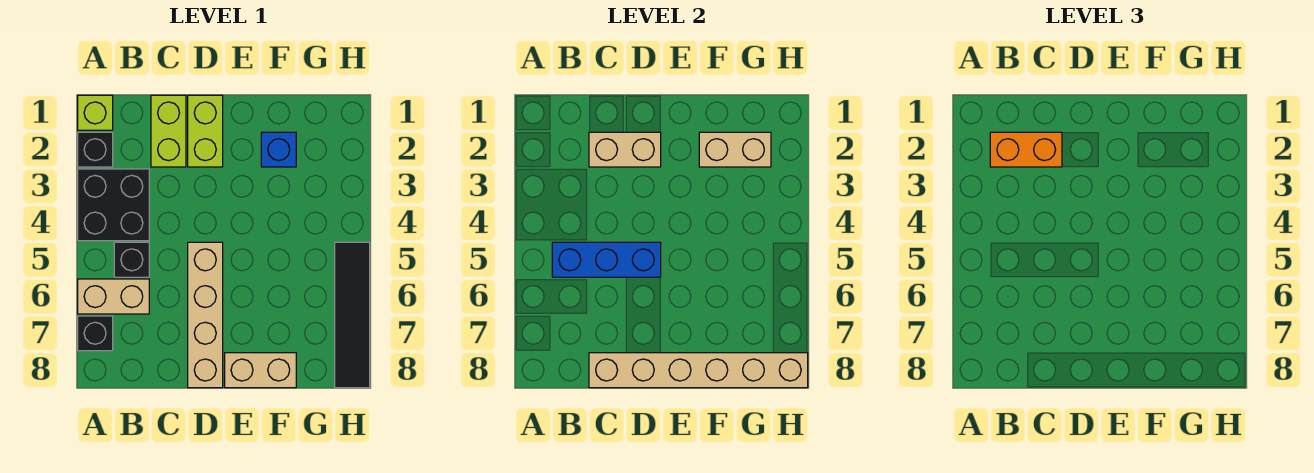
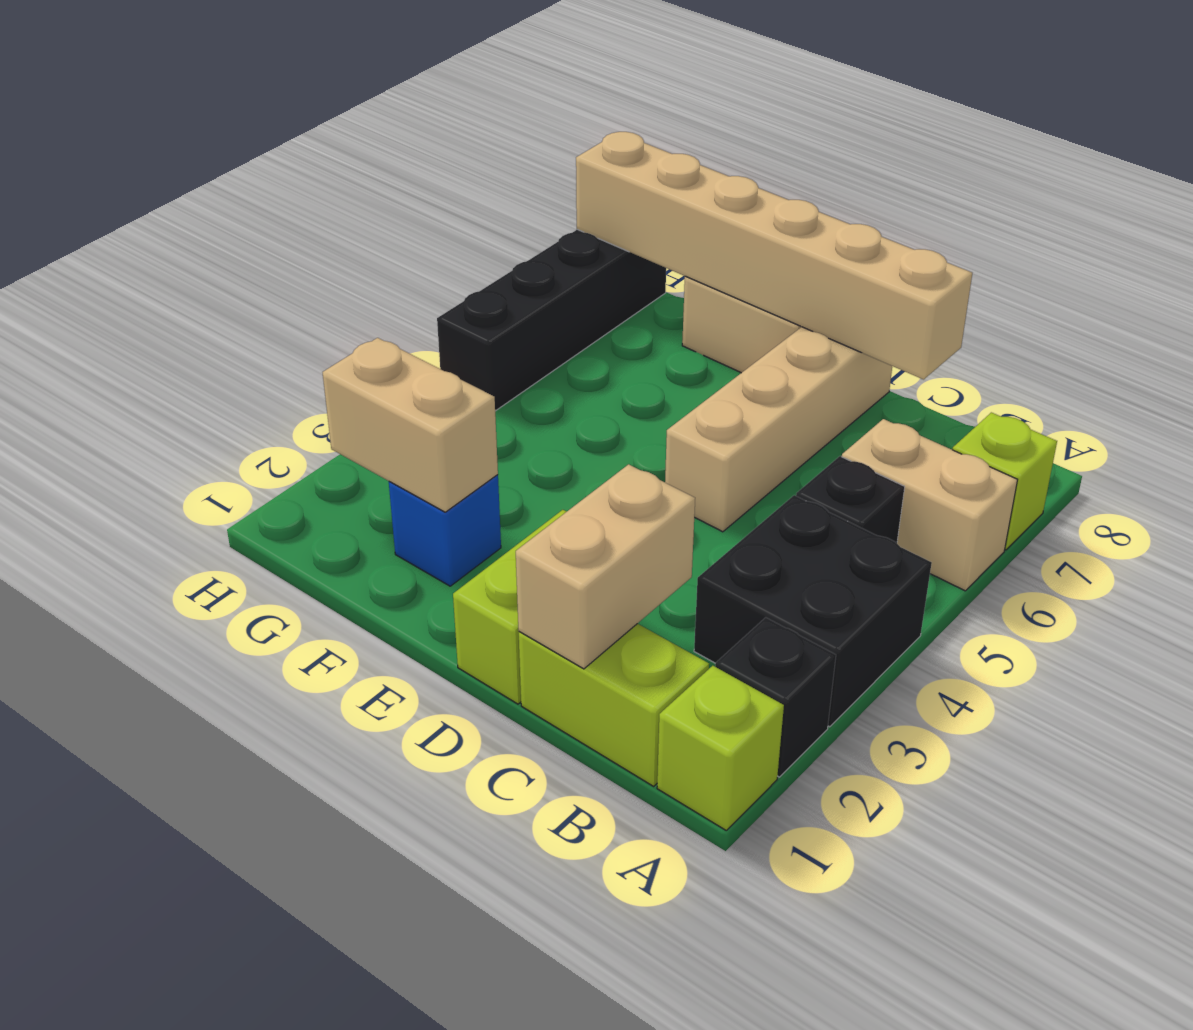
black brick A7 level 1 -> lime brick A7 level 1
orange brick B2:C2 level 3 -> none
blue brick B5:D5 level 2 -> none
lime brick C1:C2 level 1 -> lime brick B1:C1 level 1
tan brick C2:D2 level 2 -> tan brick C1:C2 level 2
black tile H5:H8 level 1 -> black brick H5:H8 level 1

